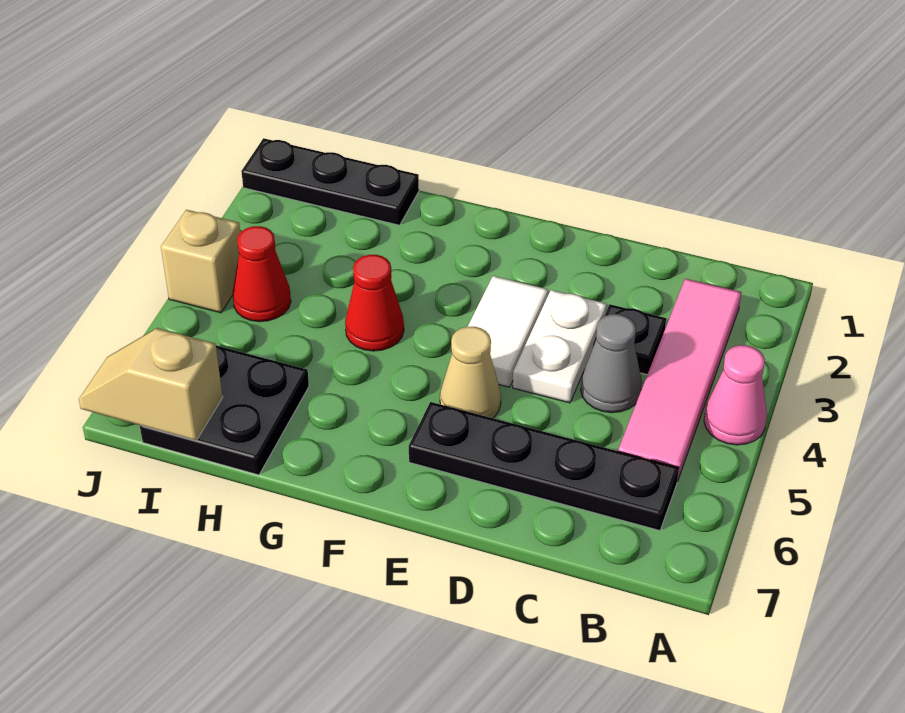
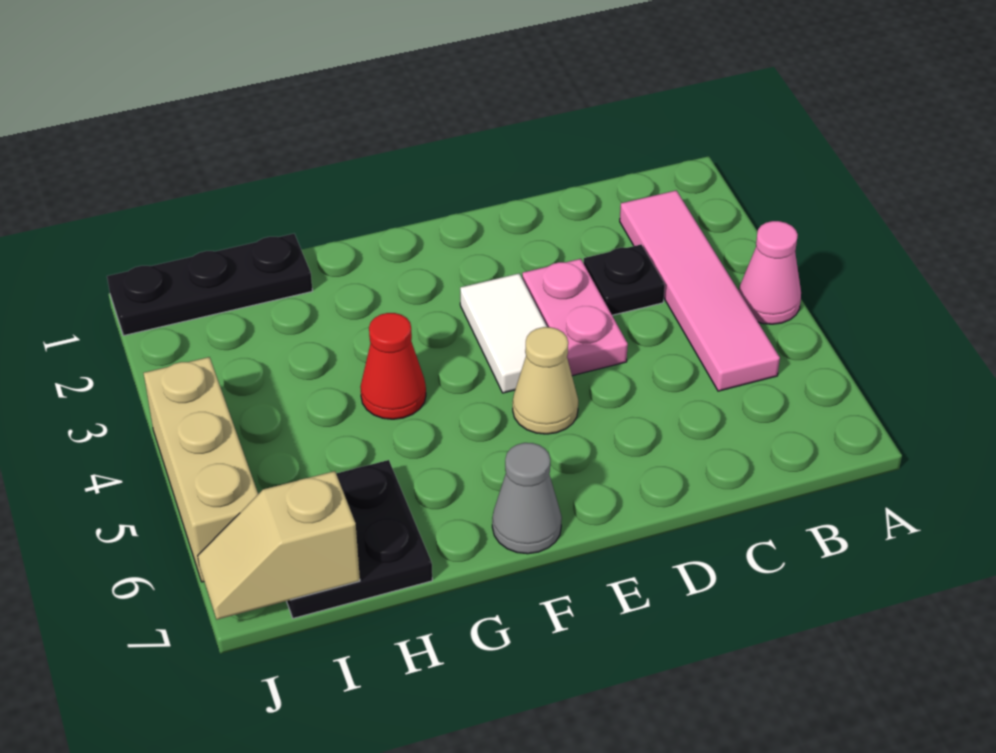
black plate B6:E6 level 1 -> none
grey cone C4 level 1 -> grey cone F7 level 1
white plate D3:D4 level 1 -> pink plate D3:D4 level 1
red cone I4 level 1 -> none
tan brick J4 level 1 -> tan brick J4:J6 level 1

